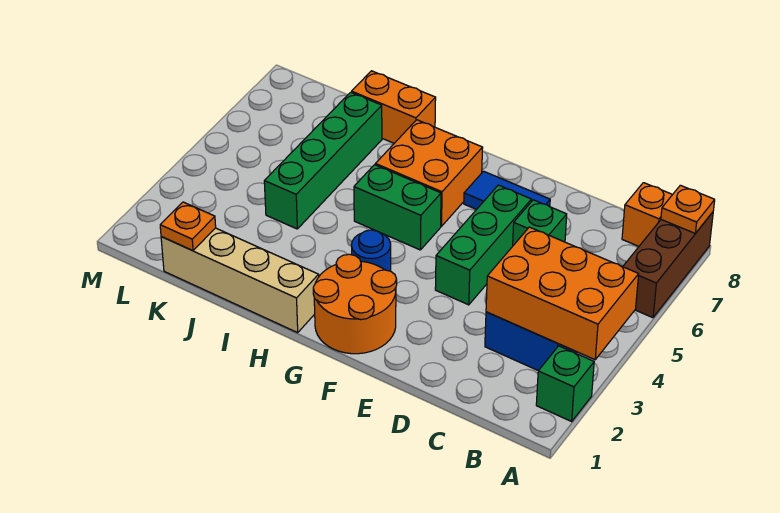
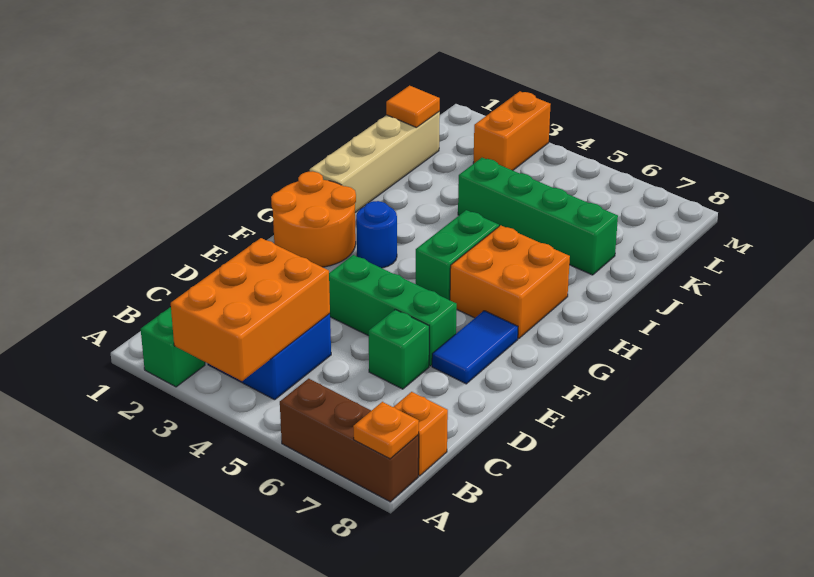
orange brick I8:J8 level 1 -> orange brick L3:M3 level 1
orange plate K1 level 2 -> orange tile K1 level 2

